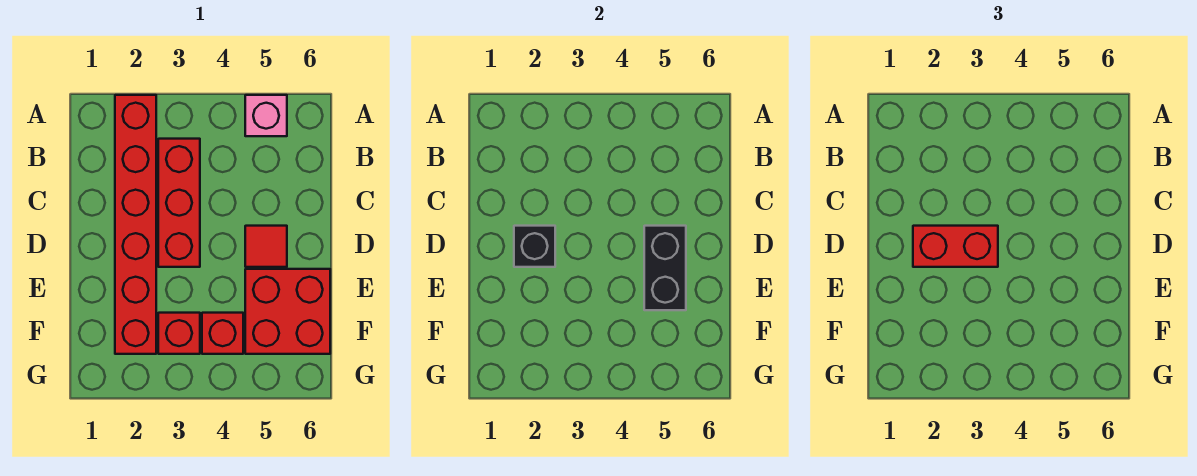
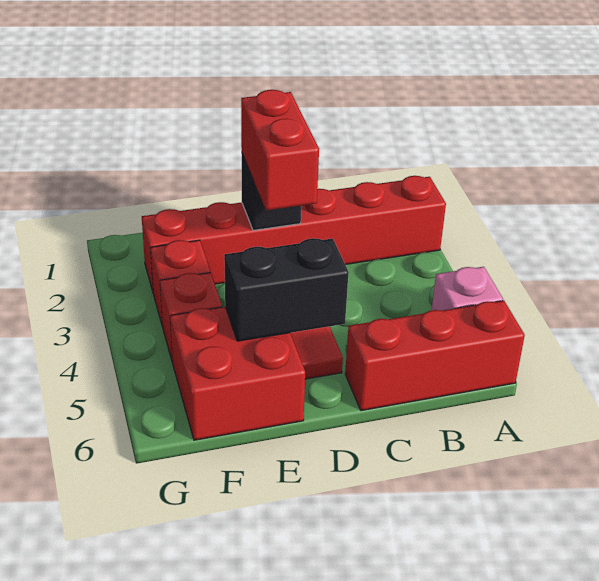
red brick B3:D3 level 1 -> red brick A6:C6 level 1

